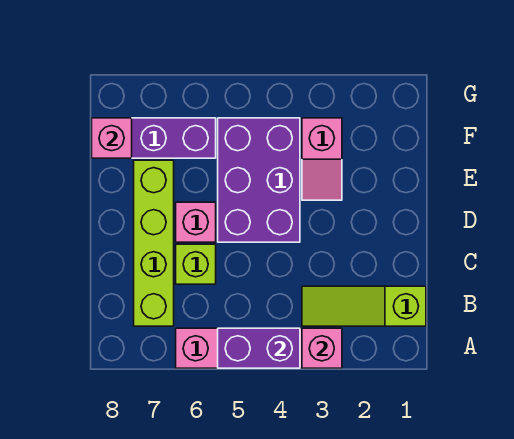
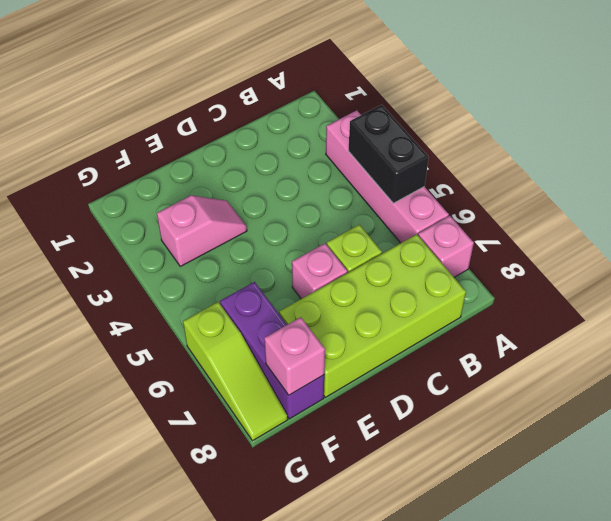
pink brick A3 level 2 -> pink brick A7 level 1
purple brick A4:A5 level 2 -> black brick A4:A5 level 2
lime slope B1:B3 level 1 top 1 -> lime slope G6:G8 level 1 top 6
lime brick B7:E7 level 1 -> lime brick B7:E8 level 1
purple brick D4:F5 level 1 -> none

